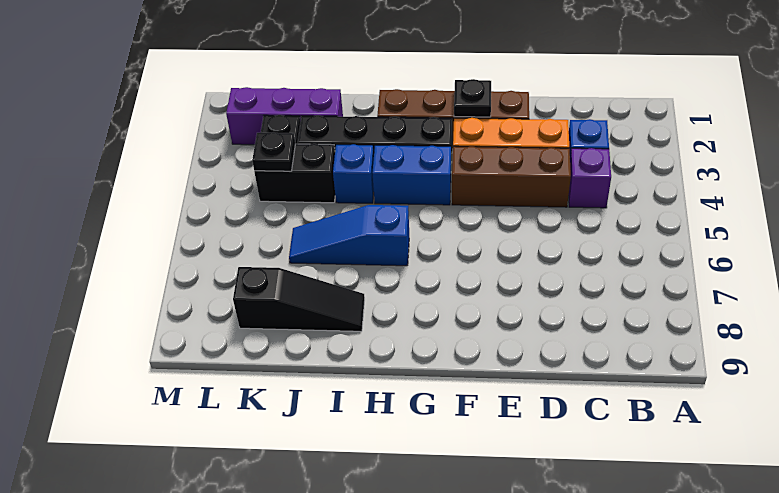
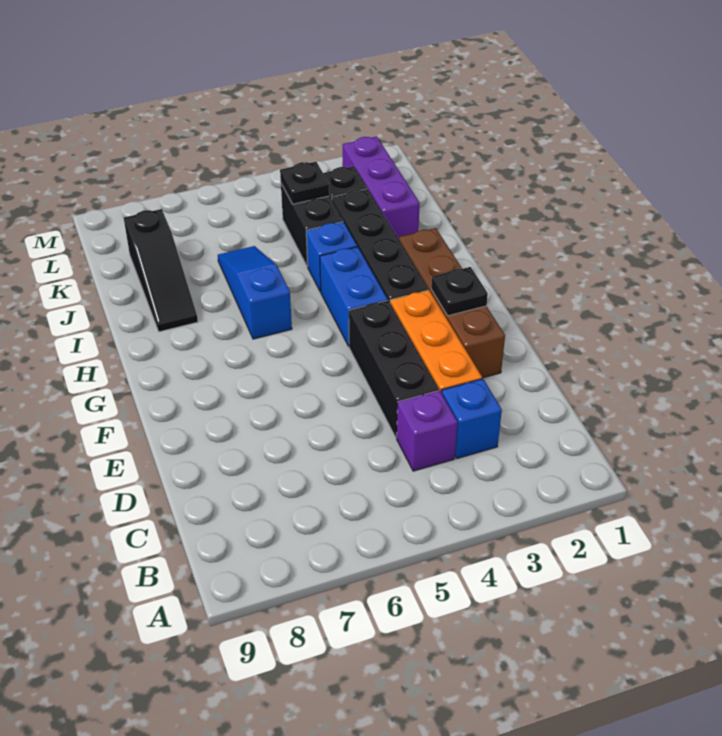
brown brick D4:F4 level 1 -> black brick D4:F4 level 1

